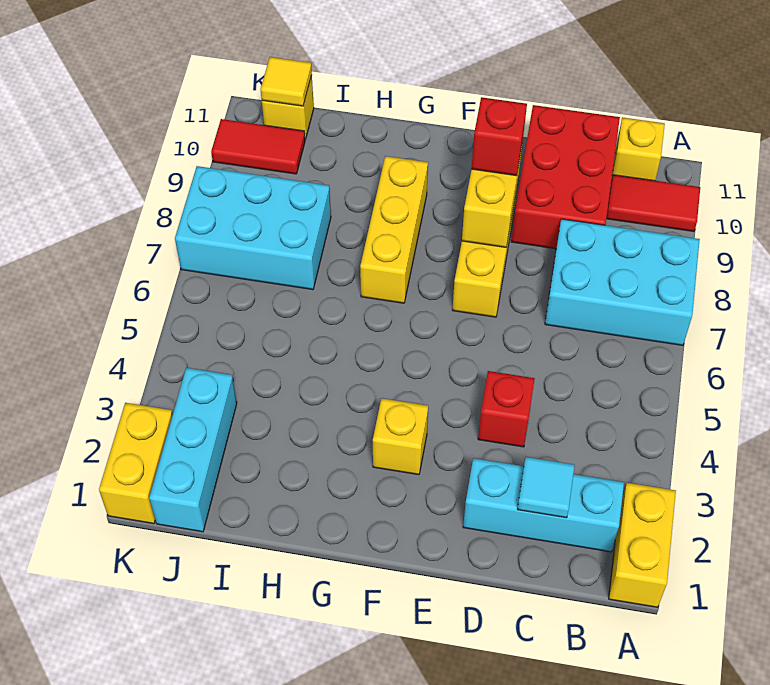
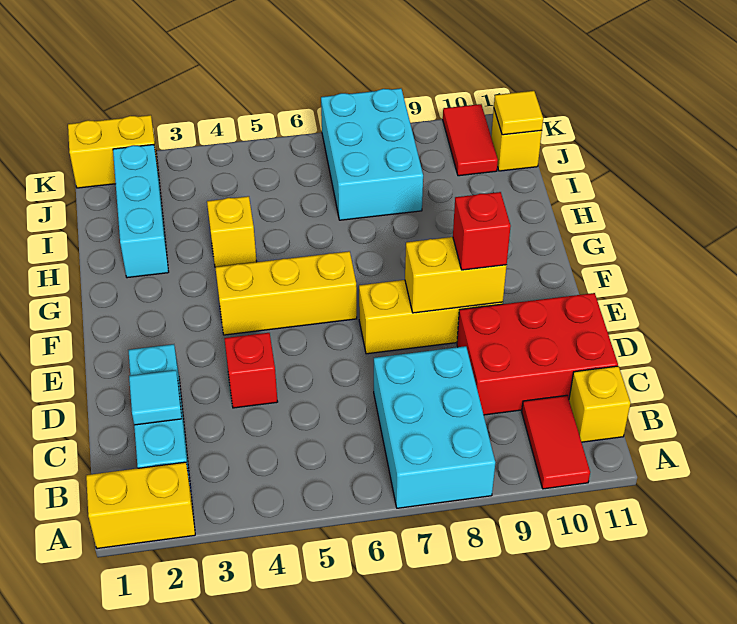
yellow brick F3 level 1 -> yellow brick H4 level 1
yellow brick G7:G9 level 1 -> yellow brick F4:F6 level 1
cyan brick J1:J3 level 1 -> cyan brick H2:J2 level 1

